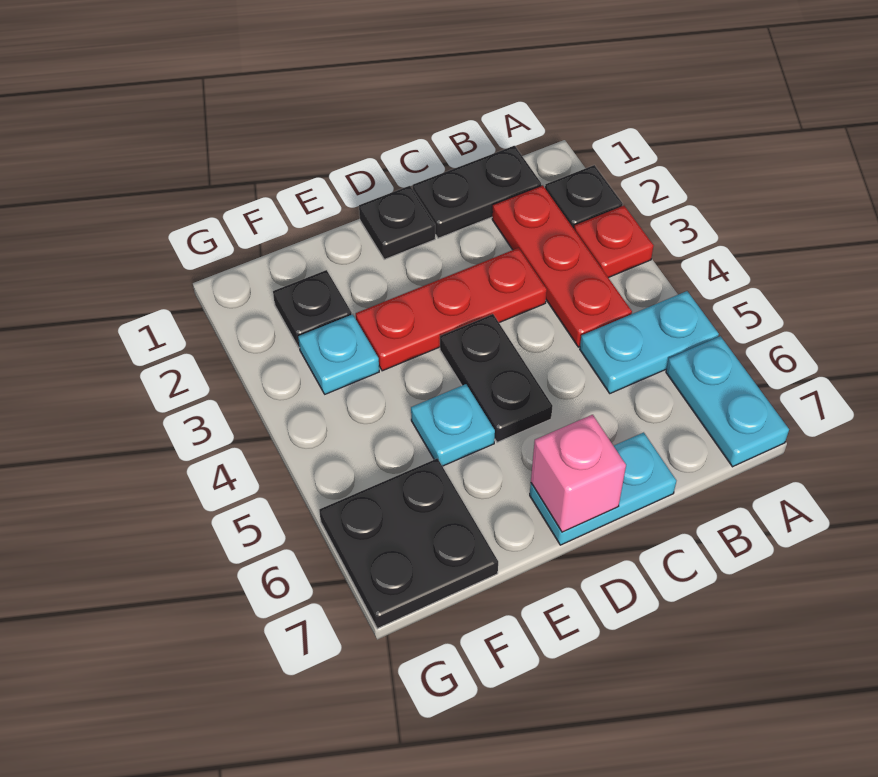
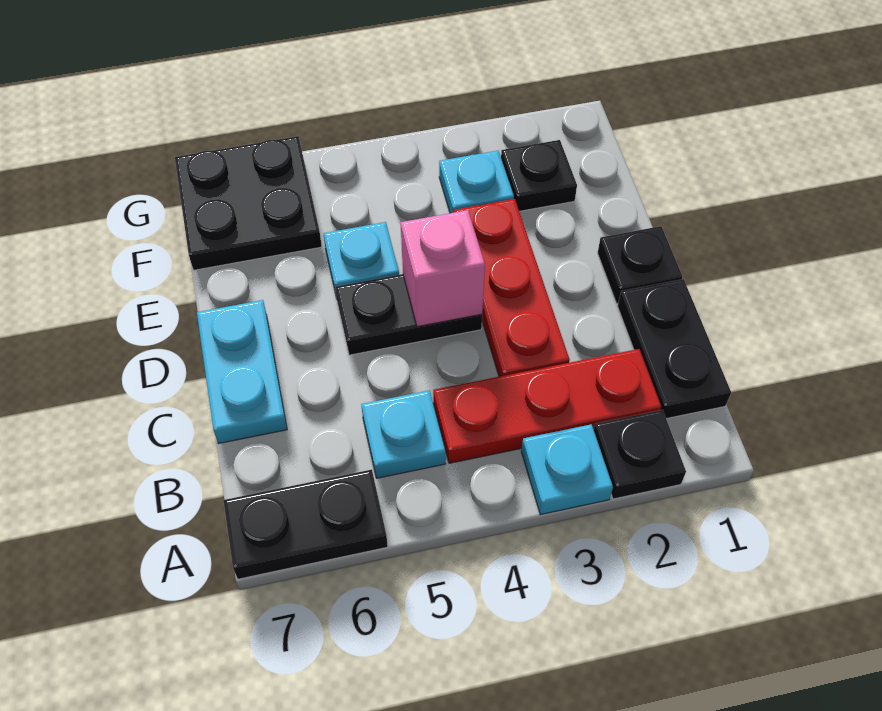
red plate A3 level 1 -> cyan plate A3 level 1
cyan plate A5:B5 level 1 -> cyan plate B5 level 1
cyan plate A6:A7 level 1 -> black plate A6:A7 level 1
pink brick D7 level 2 -> pink brick D4 level 2

